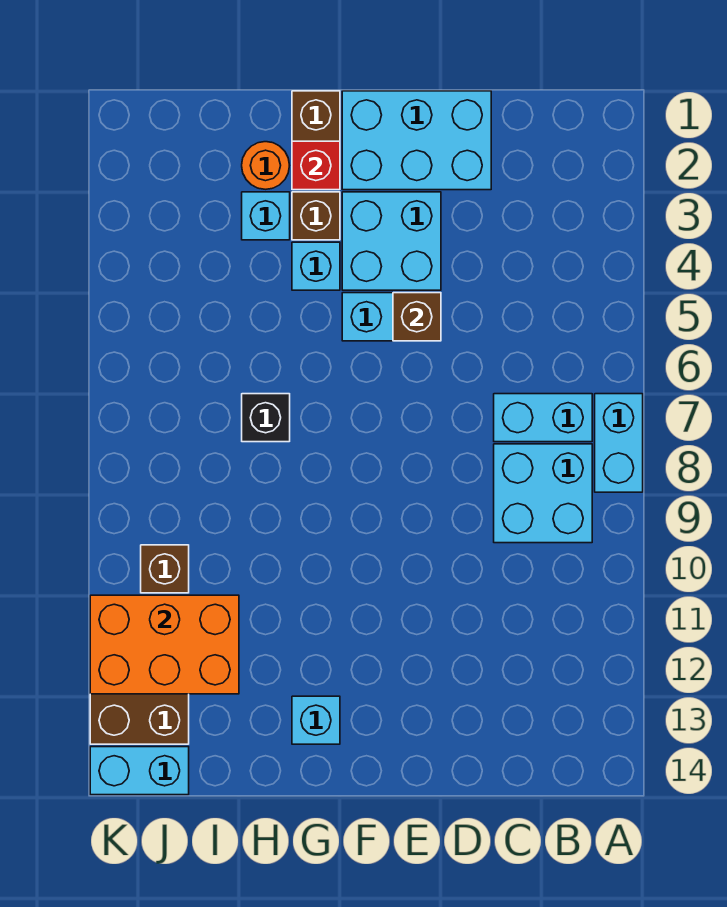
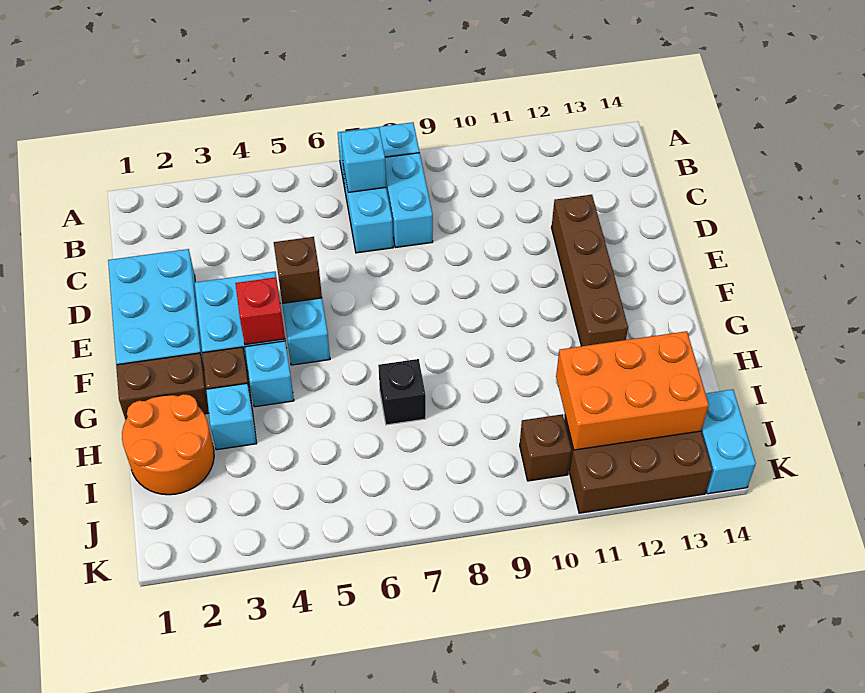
cyan brick B8:C9 level 1 -> cyan brick B8:C8 level 1
none -> brown brick D12:G12 level 1
red brick G2 level 2 -> red brick F4 level 2
cyan brick G13 level 1 -> cyan brick B7 level 2
orange round brick H2 level 1 -> orange round brick H1:I2 level 1
orange brick I11:K12 level 2 -> orange brick I11:J13 level 2

